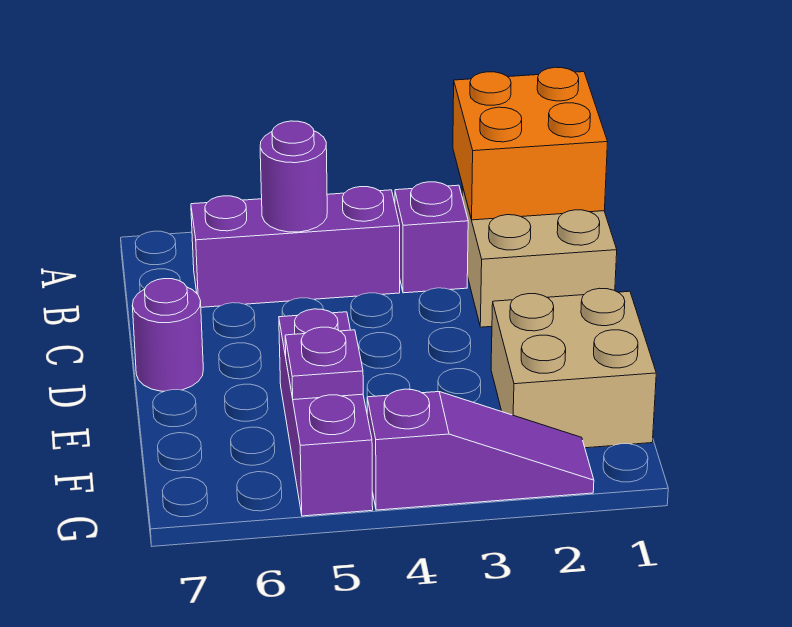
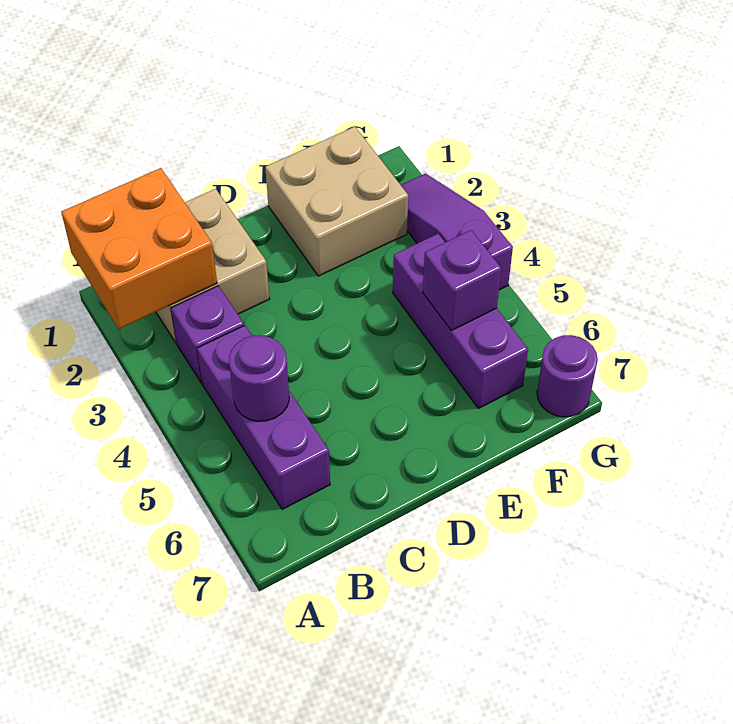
purple round brick D7 level 1 -> purple round brick G7 level 1
purple brick E5:G5 level 1 -> purple brick F4:F6 level 1
purple plate F5 level 2 -> purple brick F5 level 2

